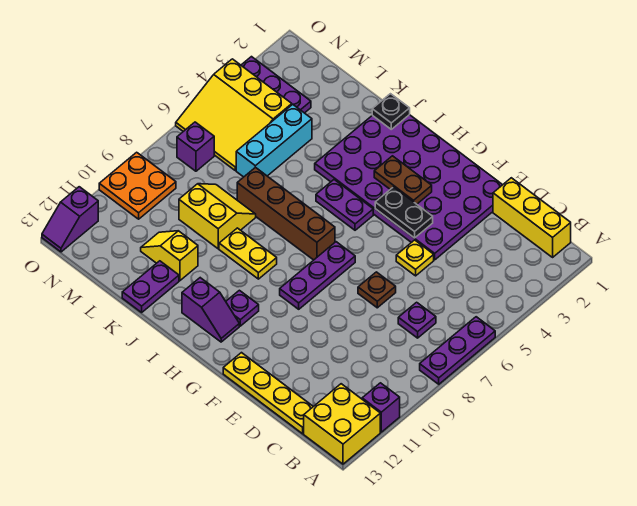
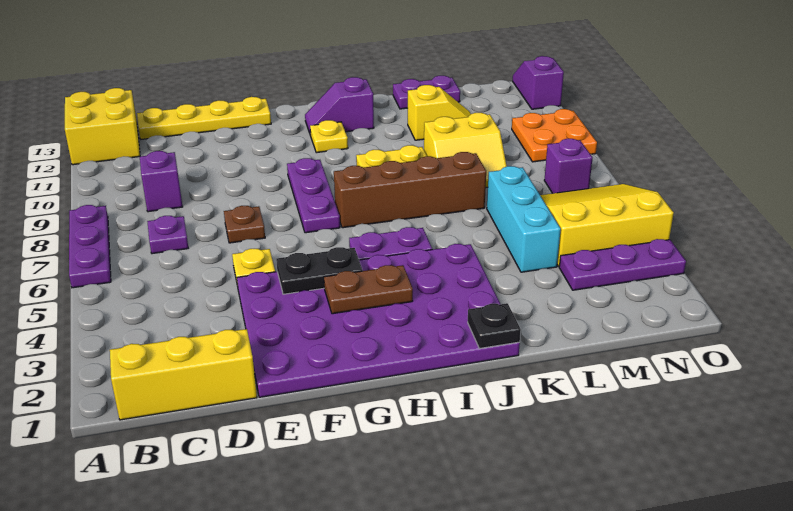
purple brick A11 level 1 -> purple brick C9 level 1
purple plate H11 level 1 -> yellow plate H11 level 1
purple plate K12:K13 level 1 -> purple plate K13:L13 level 1

